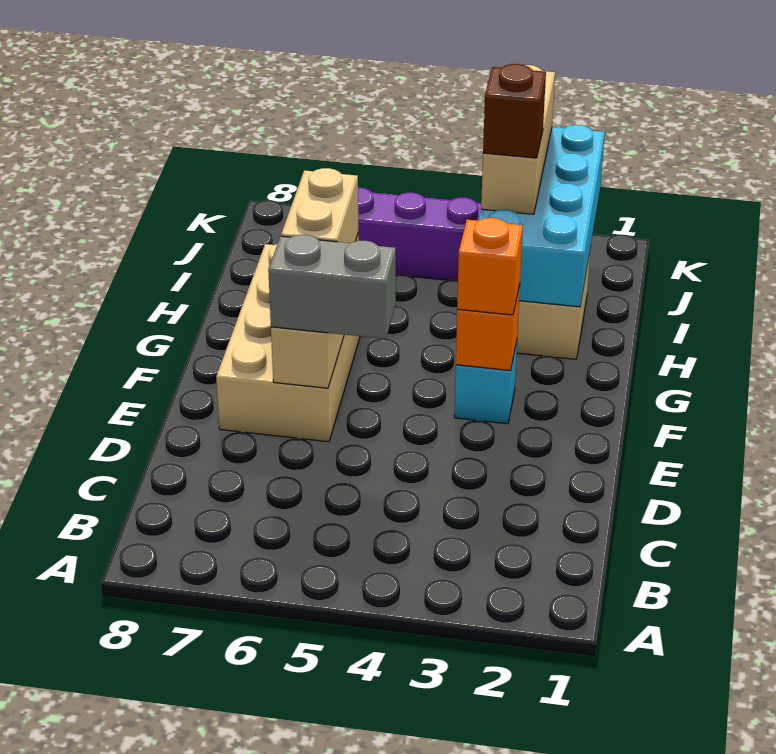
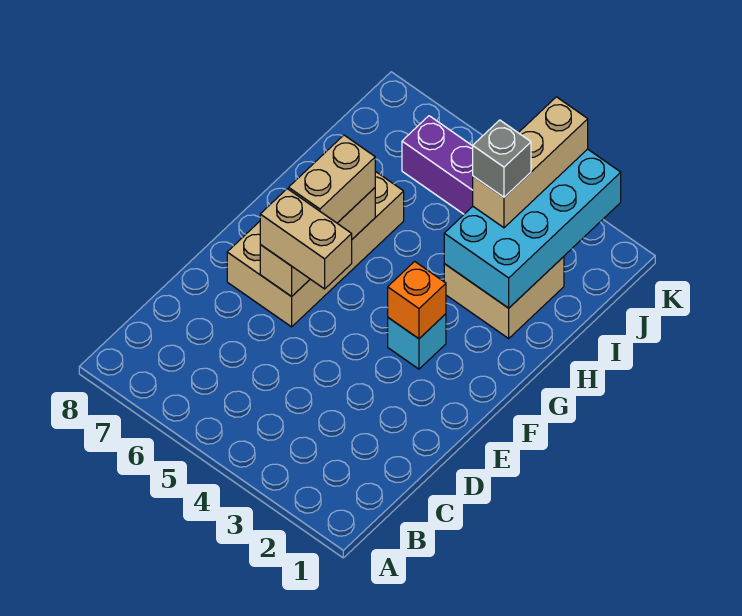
grey brick E5:E6 level 3 -> tan brick E5:E6 level 3
orange brick F3 level 3 -> none
brown brick I3 level 4 -> grey brick I3 level 4

